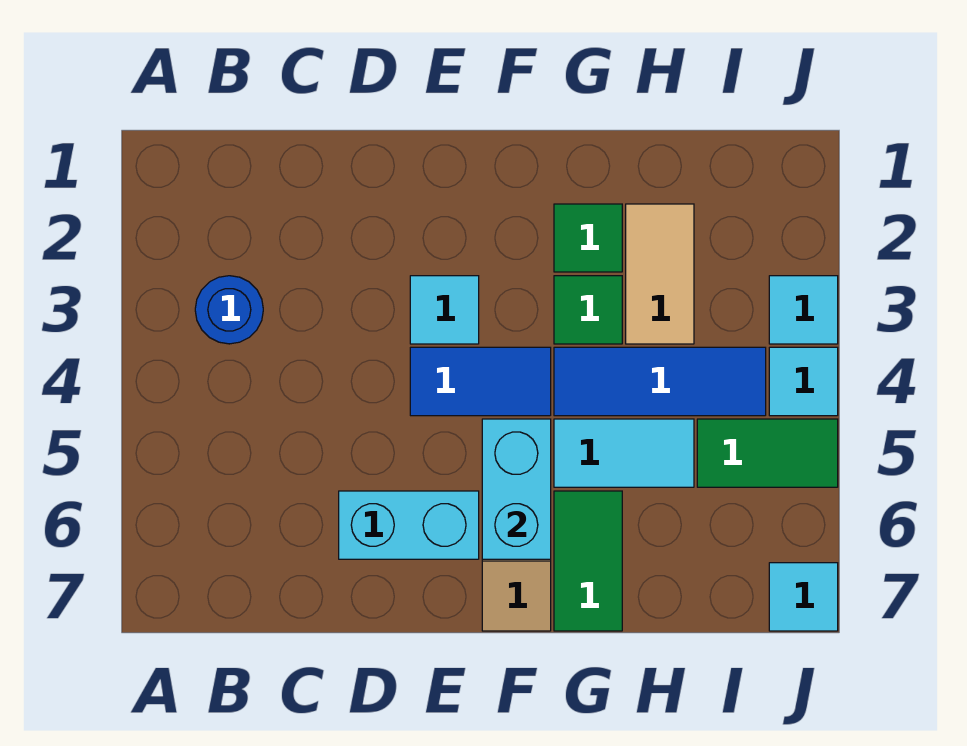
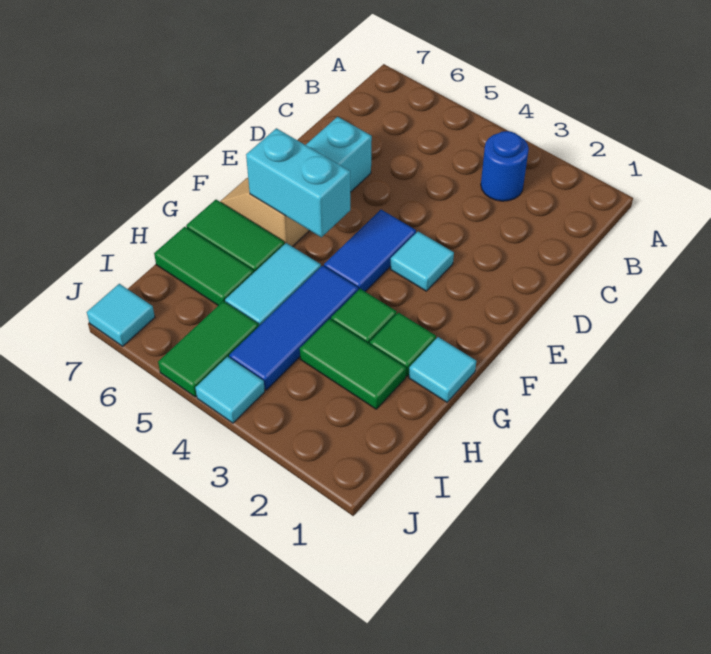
tan tile H2:H3 level 1 -> green tile H2:H3 level 1
none -> green tile H6:H7 level 1
cyan tile J3 level 1 -> cyan tile G1 level 1

